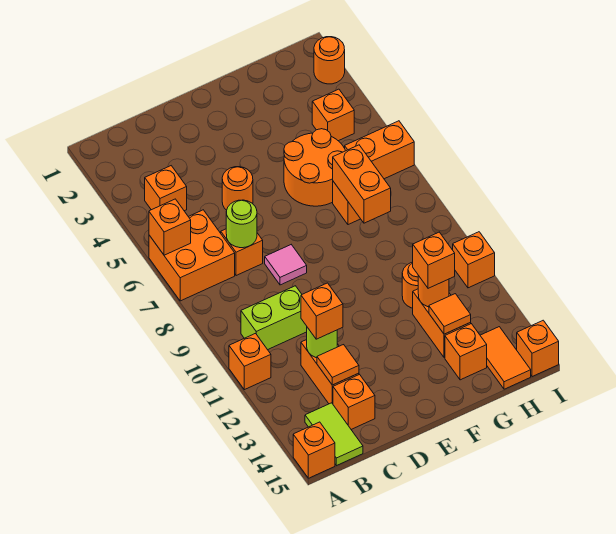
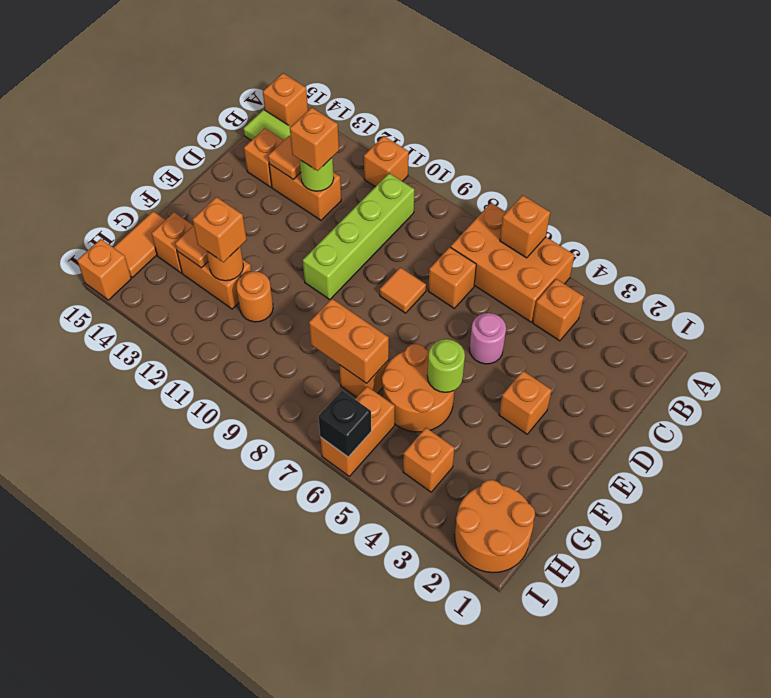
orange brick A6:B7 level 1 -> orange brick A5:B7 level 1
lime brick B10:C10 level 1 -> lime brick B10:E10 level 1
lime round brick C7 level 2 -> lime round brick F5 level 2
orange round brick D5 level 1 -> pink round brick D5 level 1
pink tile D8 level 1 -> orange tile D8 level 1
orange tile H14:H15 level 1 -> orange tile G15:H15 level 1
orange round brick I2 level 1 -> orange round brick H1:I2 level 1
none -> black brick I6 level 2
orange brick I11 level 1 -> orange brick E3 level 1

